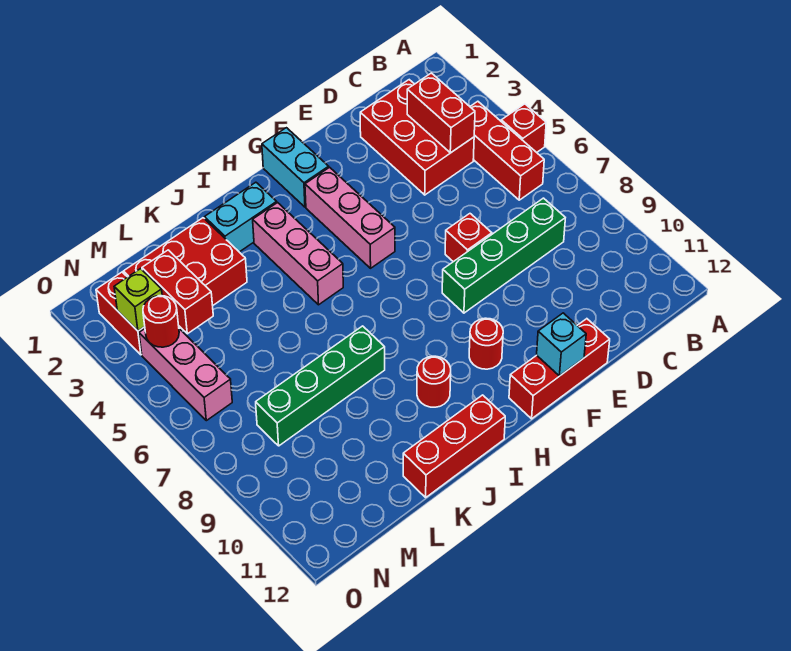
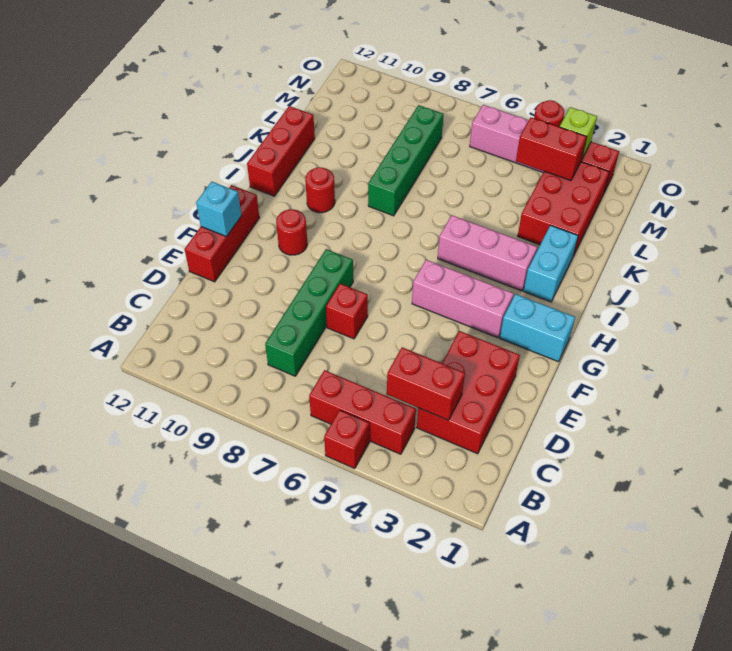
red brick C2:D4 level 1 -> red brick C2:E3 level 1

